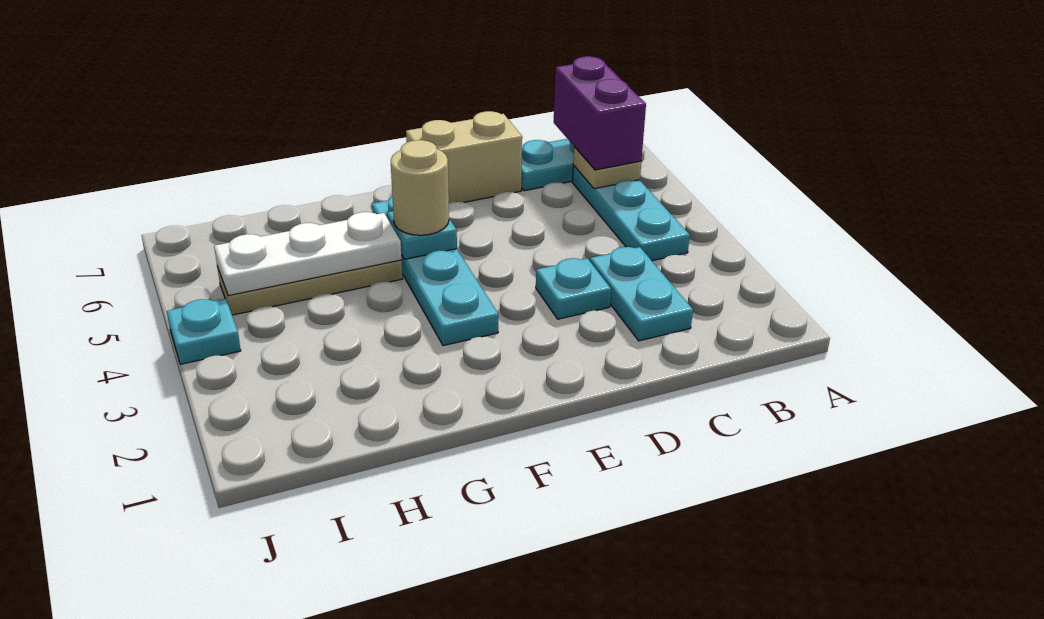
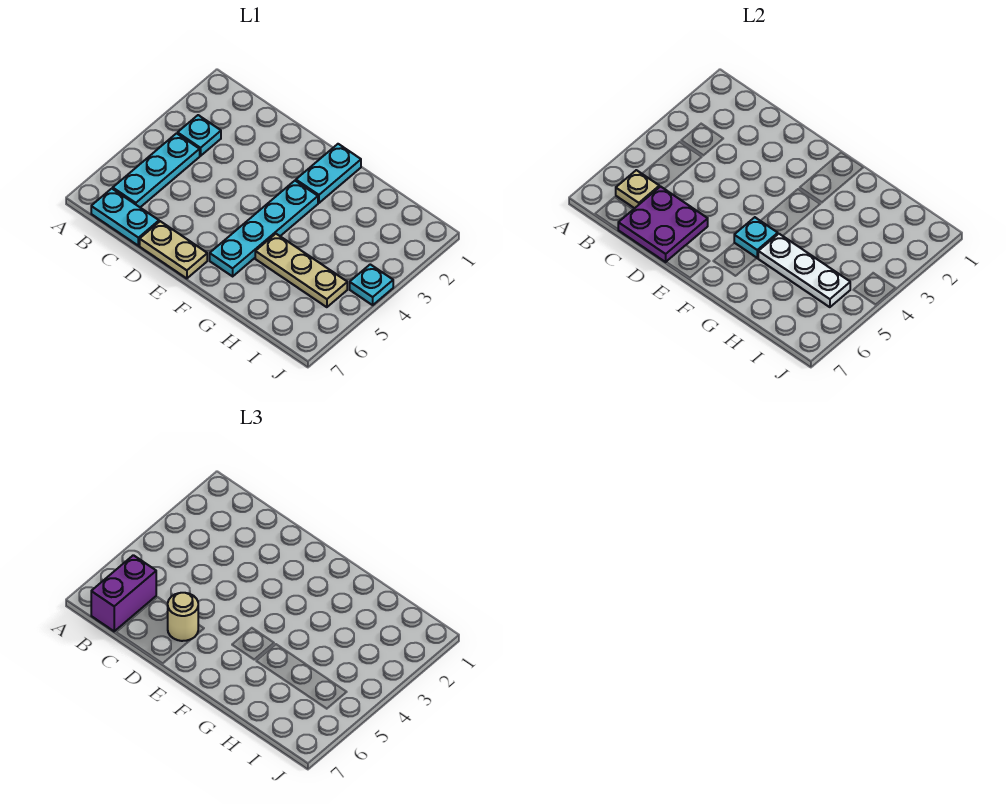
cyan plate C2:C3 level 1 -> cyan plate F1:F2 level 1
none -> purple plate C6:D7 level 2
cyan plate D3 level 1 -> cyan plate B3 level 1
tan brick D7:E7 level 1 -> tan plate D7:E7 level 1
tan round brick F5 level 3 -> tan round brick D6 level 3

